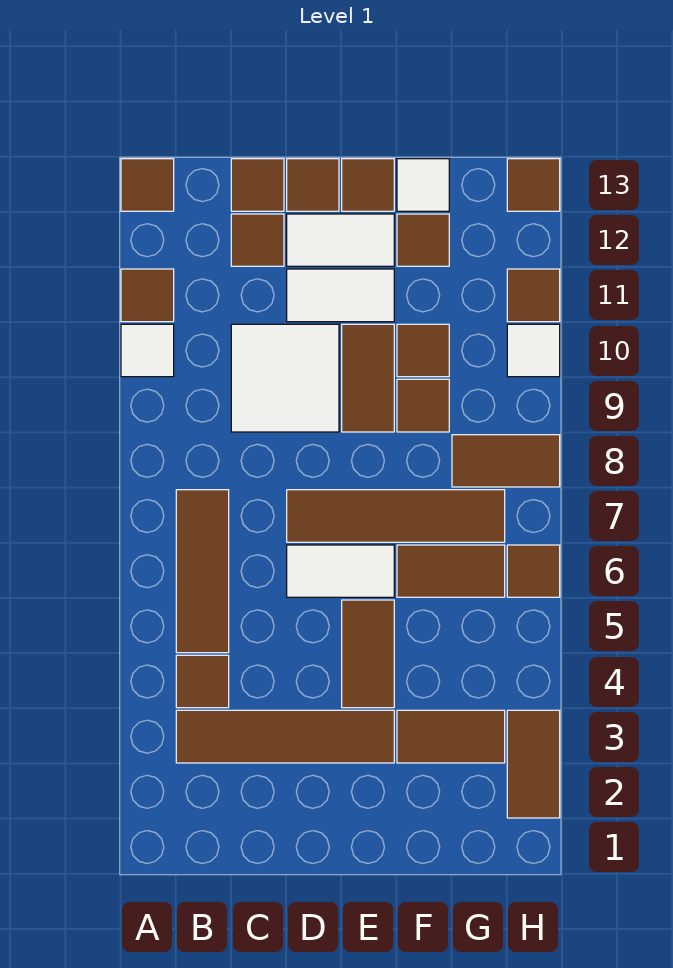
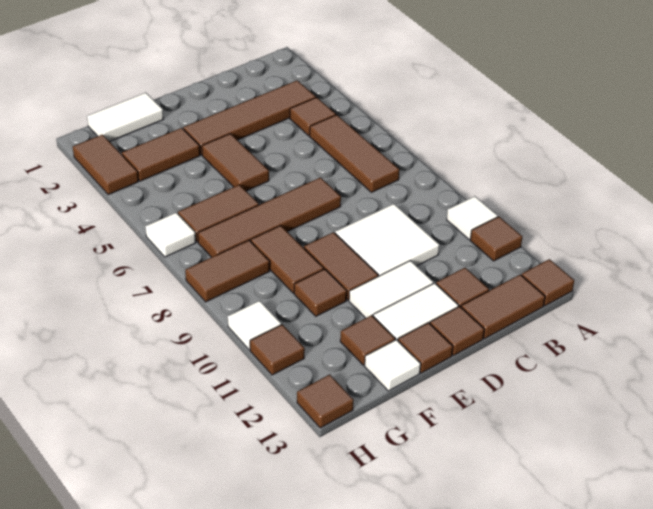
brown tile C13 level 1 -> brown tile B13:C13 level 1
white tile D6:E6 level 1 -> white tile F1:G1 level 1
brown tile F9 level 1 -> brown tile F8:F9 level 1
brown tile H6 level 1 -> white tile H6 level 1

